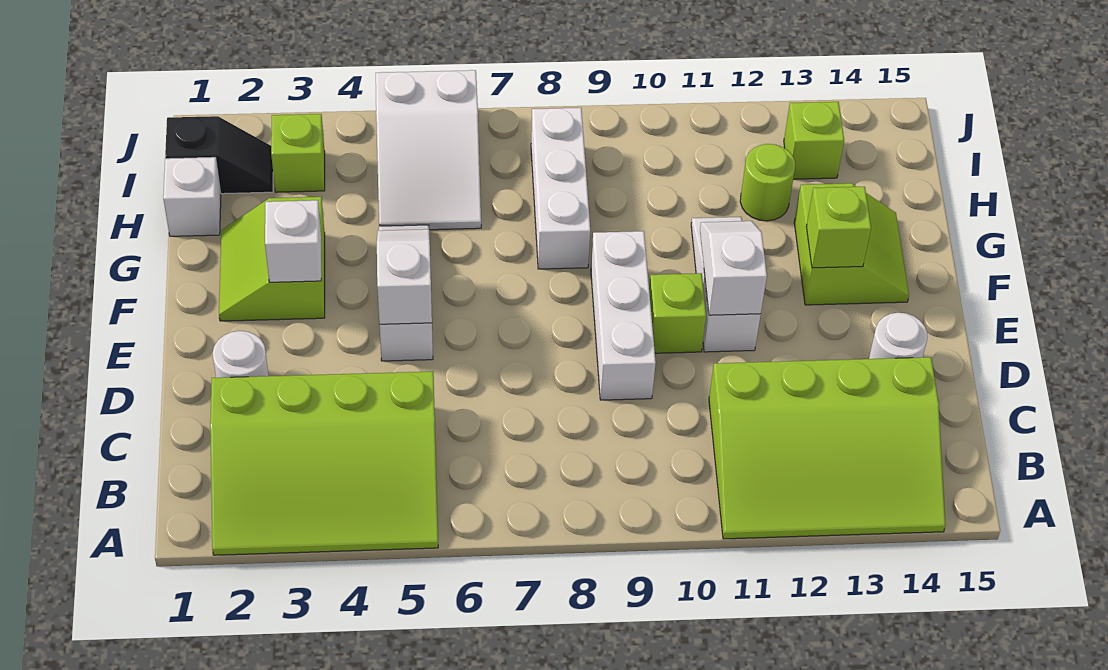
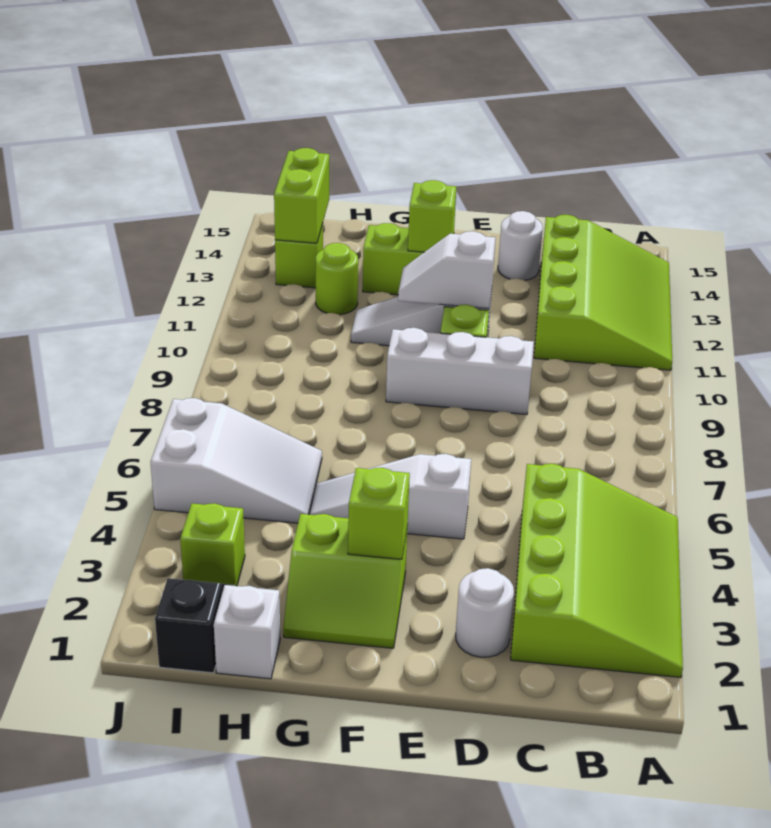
white slope E5:F5 level 2 top E -> none
white brick F3 level 2 -> lime brick F3 level 2
white brick G8:I8 level 1 -> none
none -> lime brick I13:I14 level 2

